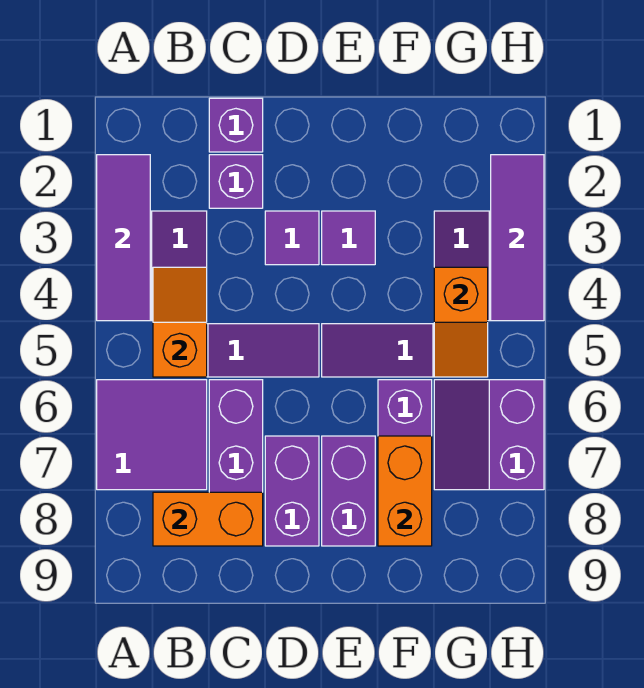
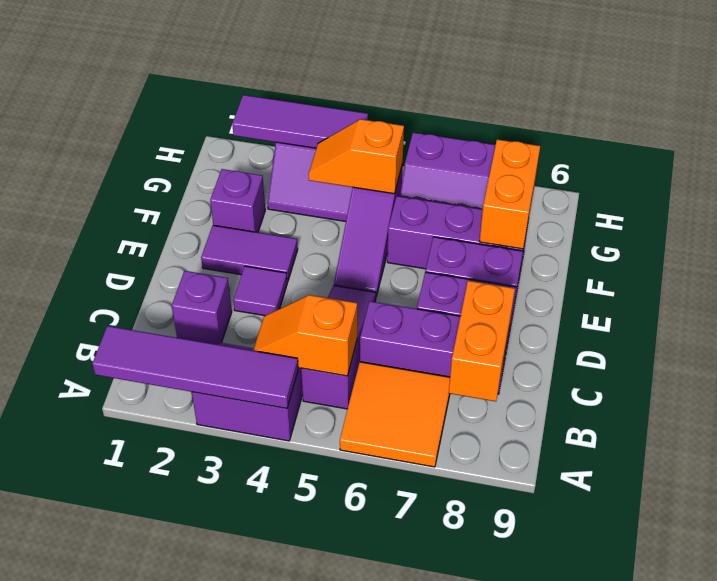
purple tile A2:A4 level 2 -> purple tile A1:A4 level 2
purple tile A6:B7 level 1 -> orange tile A6:B7 level 1
purple brick C1 level 1 -> purple brick F2 level 1
purple tile E3 level 1 -> purple tile E2:E3 level 1
orange brick F7:F8 level 2 -> orange brick F8:G8 level 2
orange slope G4:G5 level 2 top 4 -> orange slope G4:G5 level 2 top 5

